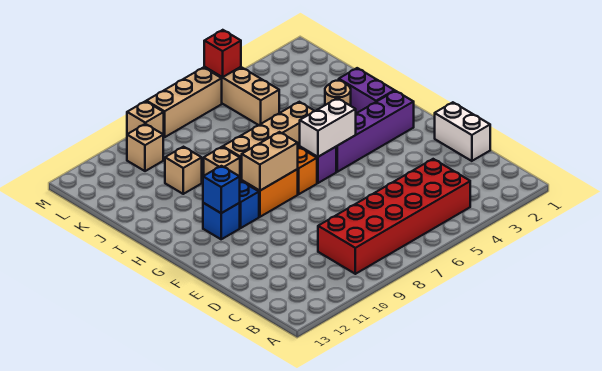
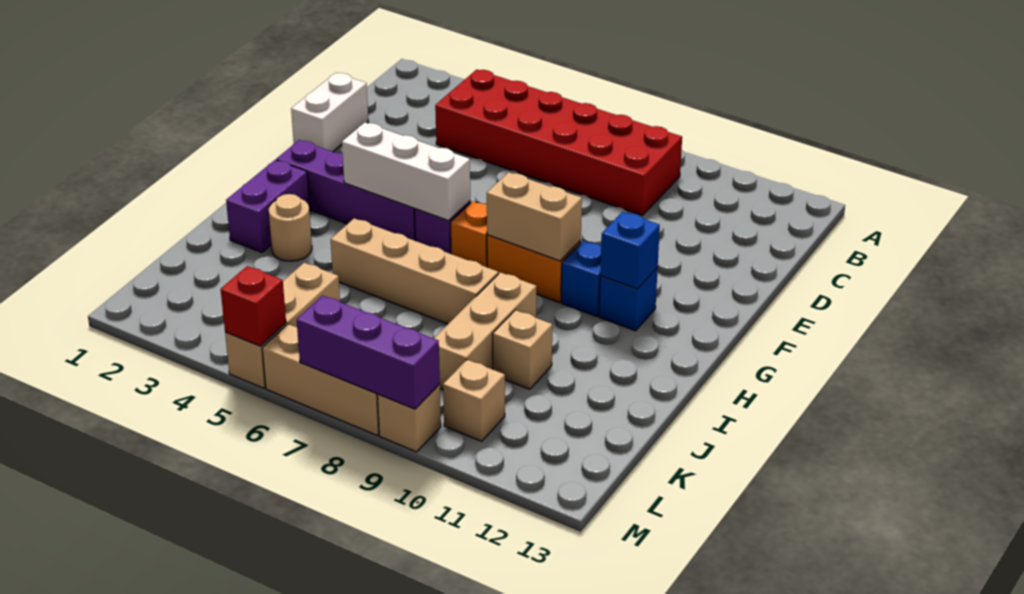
white brick G5:G6 level 2 -> white brick G4:G6 level 2
tan brick I9 level 1 -> tan brick I9:K9 level 1
none -> purple brick M7:M9 level 2

